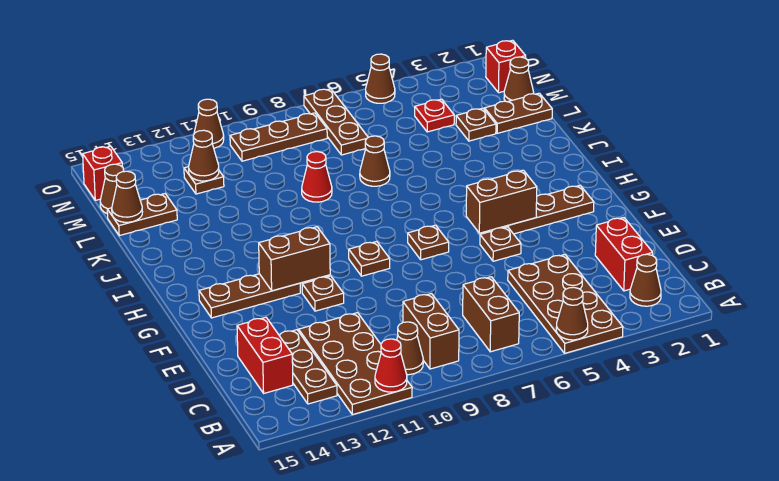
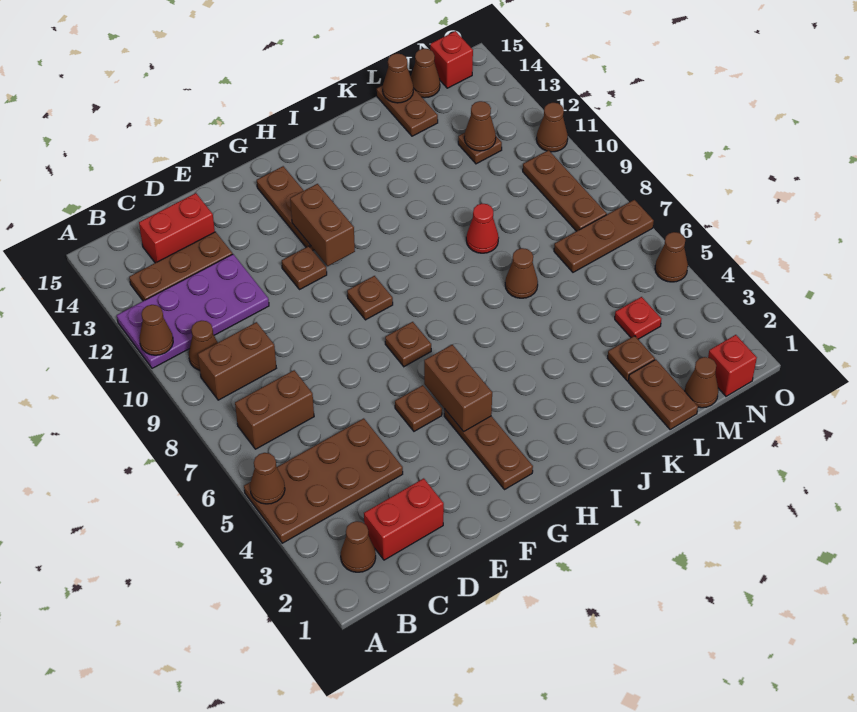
brown plate A11:D12 level 1 -> purple plate A11:D12 level 1
red cone A11 level 2 -> brown cone A11 level 2

